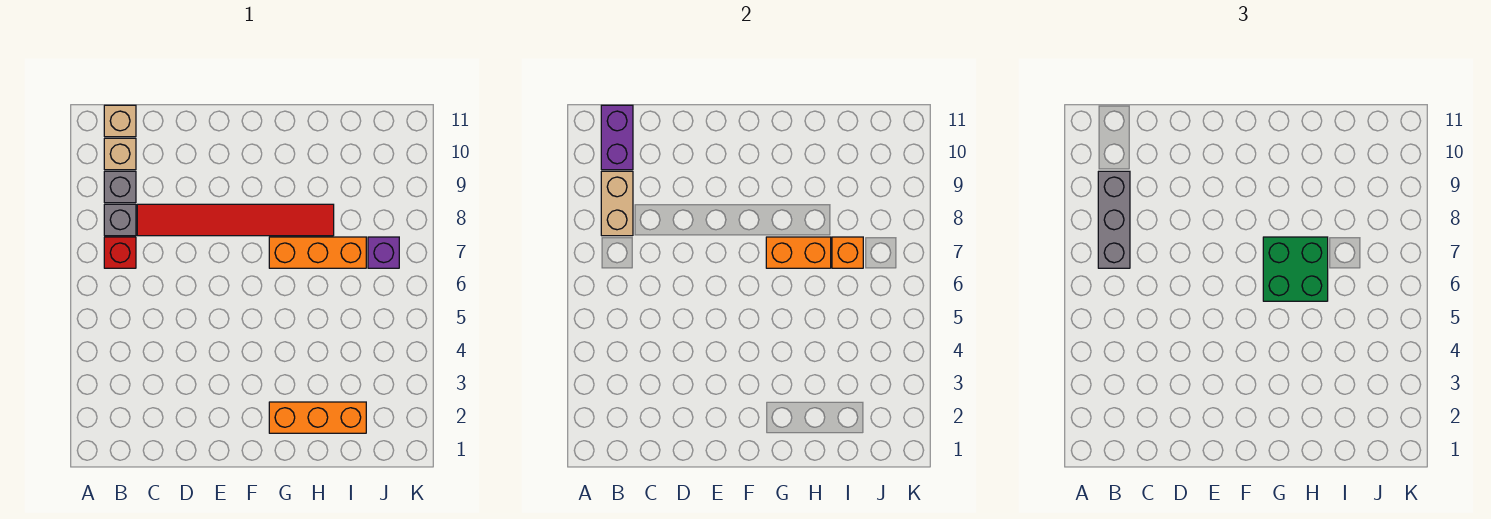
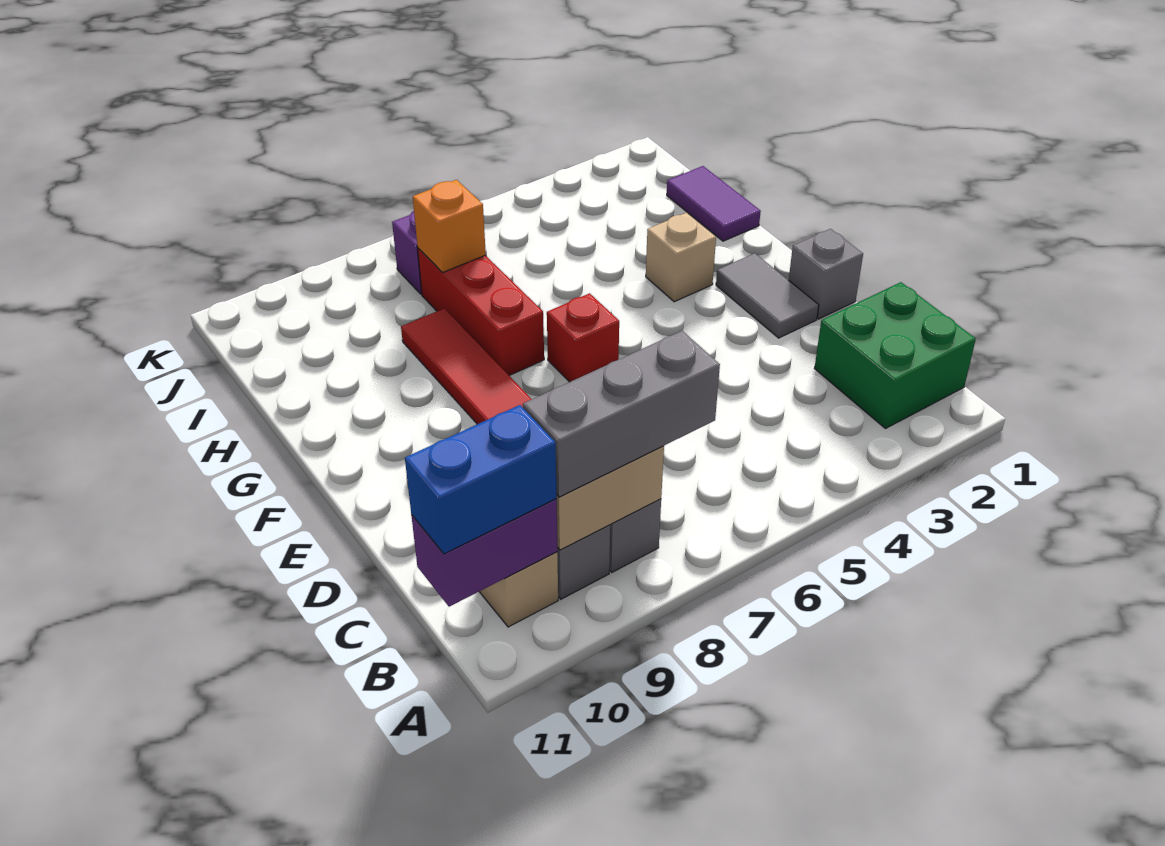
red brick B7 level 1 -> red brick F6 level 1
none -> blue brick B10:B11 level 3
tan brick B11 level 1 -> tan brick G3 level 1
none -> grey brick E1 level 1
none -> grey tile E2:F2 level 1
orange brick G2:I2 level 1 -> none
green brick G6:H7 level 3 -> green brick B1:C2 level 1
orange brick G7:I7 level 1 -> red brick G7:I7 level 1
orange brick G7:H7 level 2 -> none
none -> purple tile H1:I1 level 1

